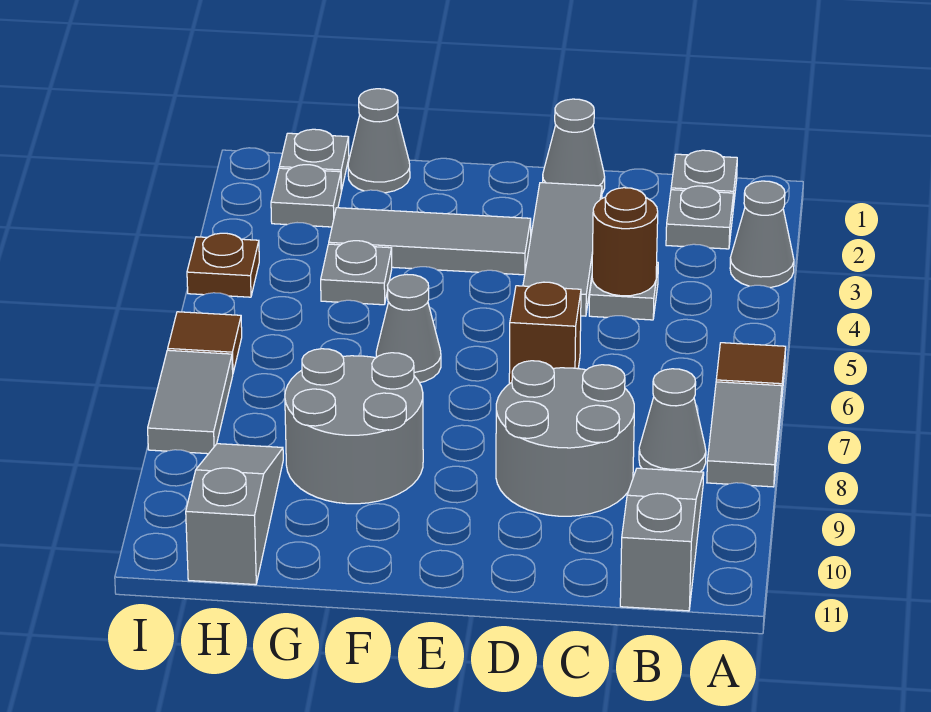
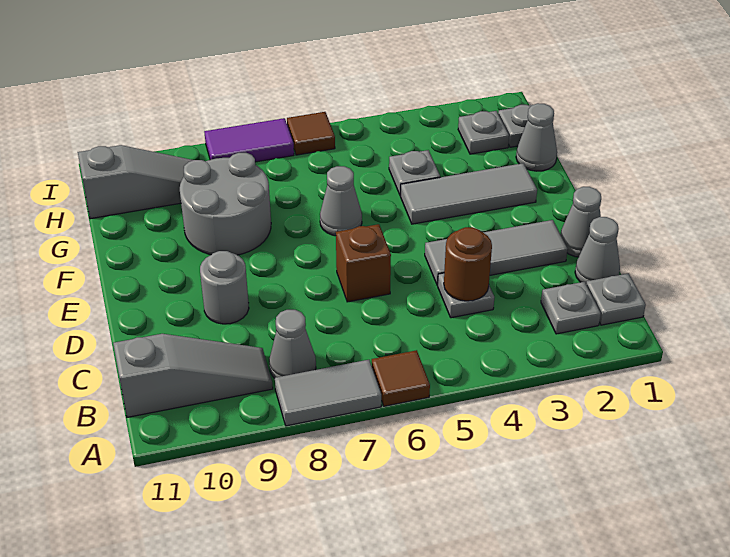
grey cone A3 level 1 -> grey cone C1 level 1
grey round brick C8:D9 level 1 -> grey round brick D9 level 1
grey tile E3:G3 level 1 -> grey tile F2:F4 level 1
brown plate I4 level 1 -> none
grey tile I7:I8 level 1 -> purple tile I7:I8 level 1

